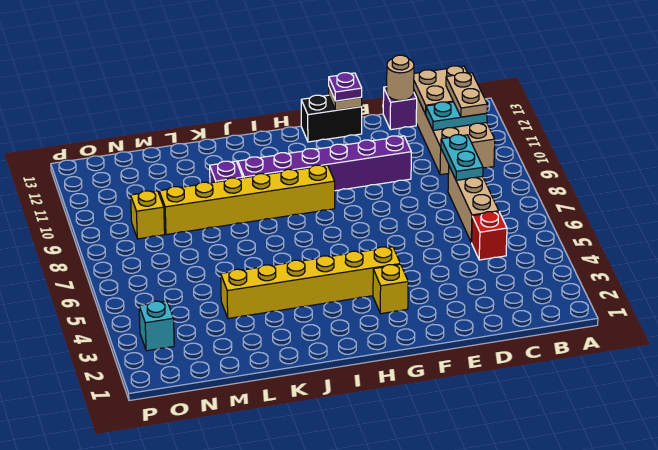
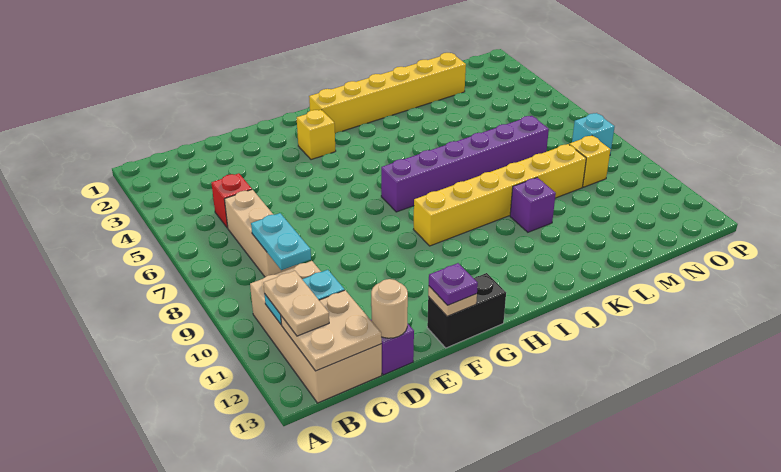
purple brick E10:J10 level 1 -> purple brick H7:M7 level 1
yellow brick G4:L4 level 1 -> yellow brick H2:M2 level 1
cyan brick O3 level 1 -> cyan brick O8 level 1

